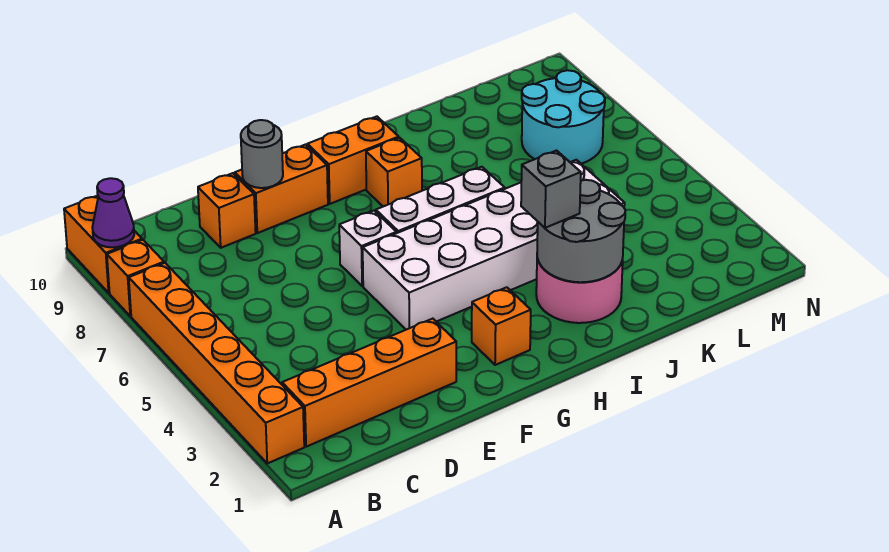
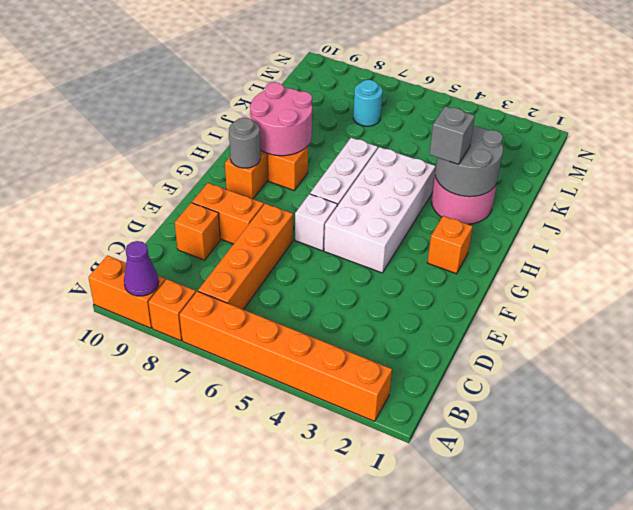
orange brick B2:E2 level 1 -> orange brick B7:E7 level 1
orange brick E9:F9 level 1 -> orange brick E8:E9 level 1
grey round brick E9 level 2 -> grey round brick G9 level 2
white brick F4:K5 level 1 -> white brick F4:I5 level 1
none -> pink round brick H8:I9 level 2
cyan round brick L7:M8 level 1 -> cyan round brick L7 level 1

